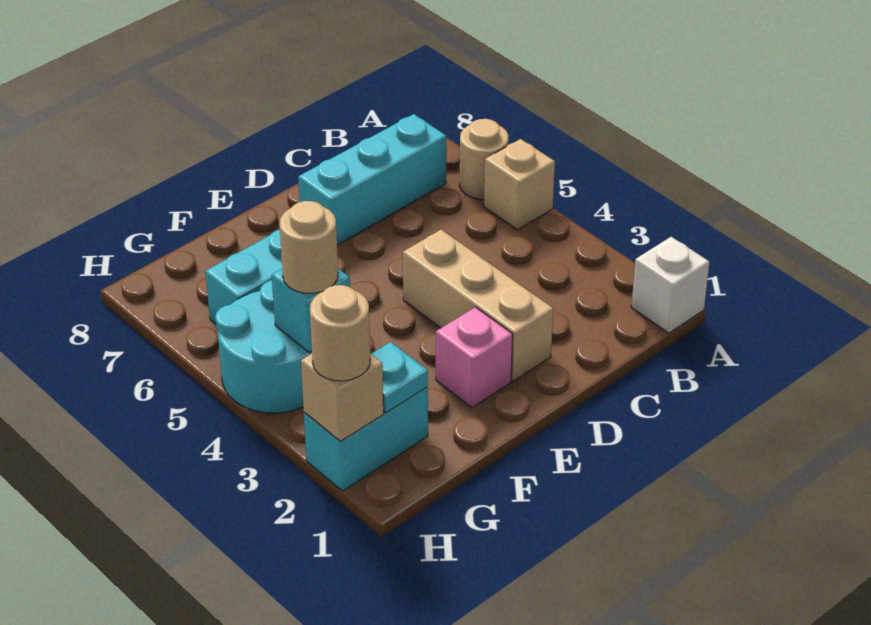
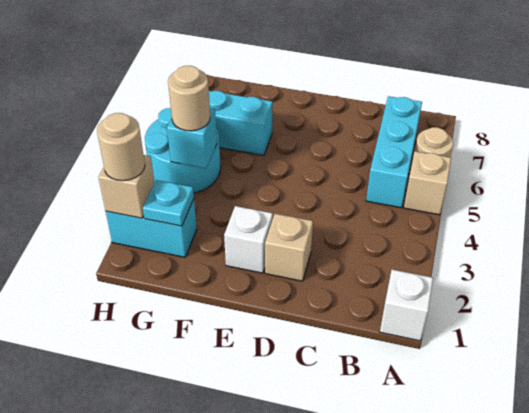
cyan brick B7:D7 level 1 -> cyan brick B5:B7 level 1
tan brick D2:D4 level 1 -> tan brick D2 level 1
pink brick E2 level 1 -> white brick E2 level 1

